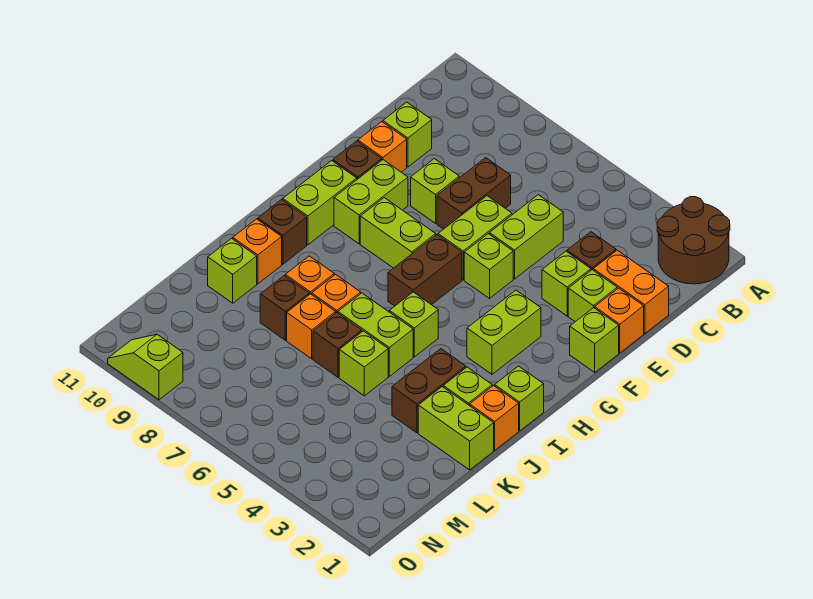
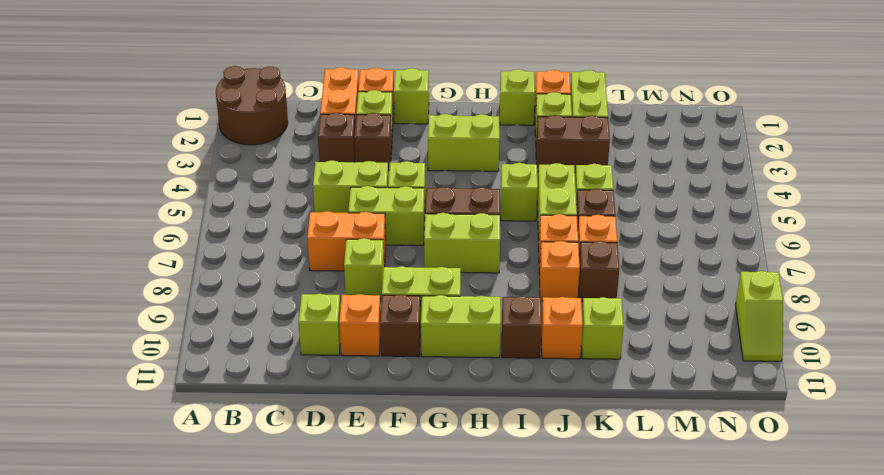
brown brick D7:E7 level 1 -> orange brick D7:E7 level 1
lime brick E3 level 1 -> brown brick E3 level 1
lime brick G7:G8 level 1 -> lime brick G7:H7 level 1

